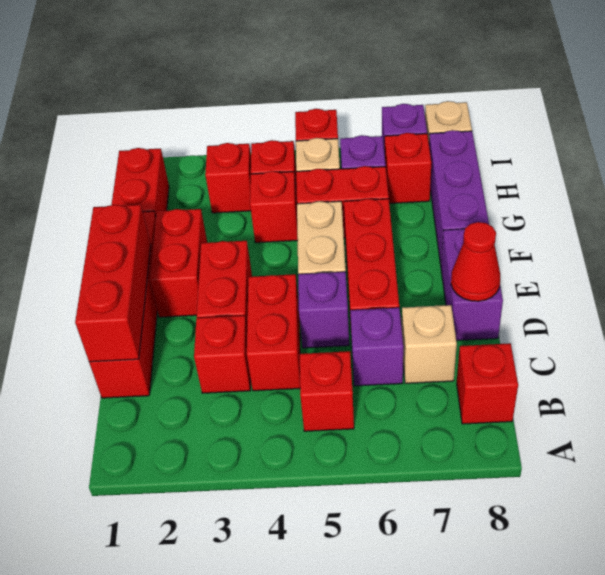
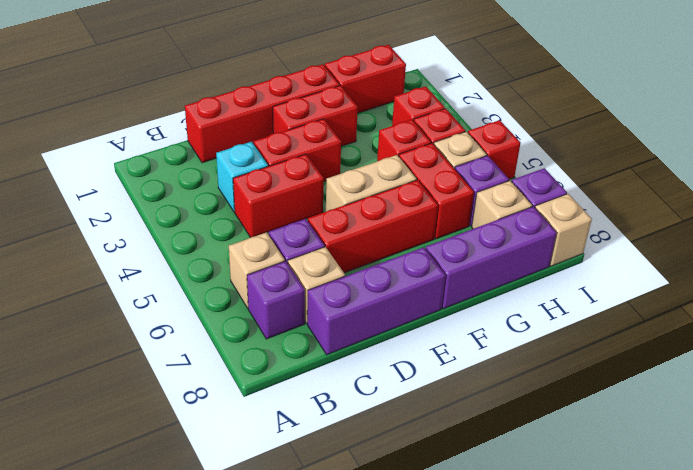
red brick B5 level 1 -> none
none -> tan brick B6 level 1
red brick B8 level 1 -> none
red brick C1:E1 level 2 -> none
red brick C3 level 1 -> cyan brick C3 level 1
purple brick D5 level 1 -> purple brick B7 level 1
purple brick D8:E8 level 1 -> purple brick C8:E8 level 1
red cone D8 level 2 -> none
red brick H7 level 1 -> tan brick H7 level 1

